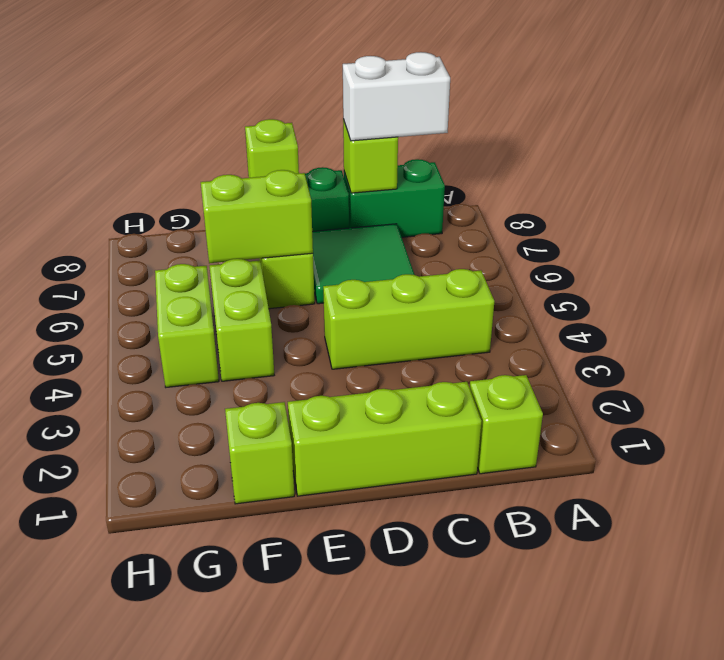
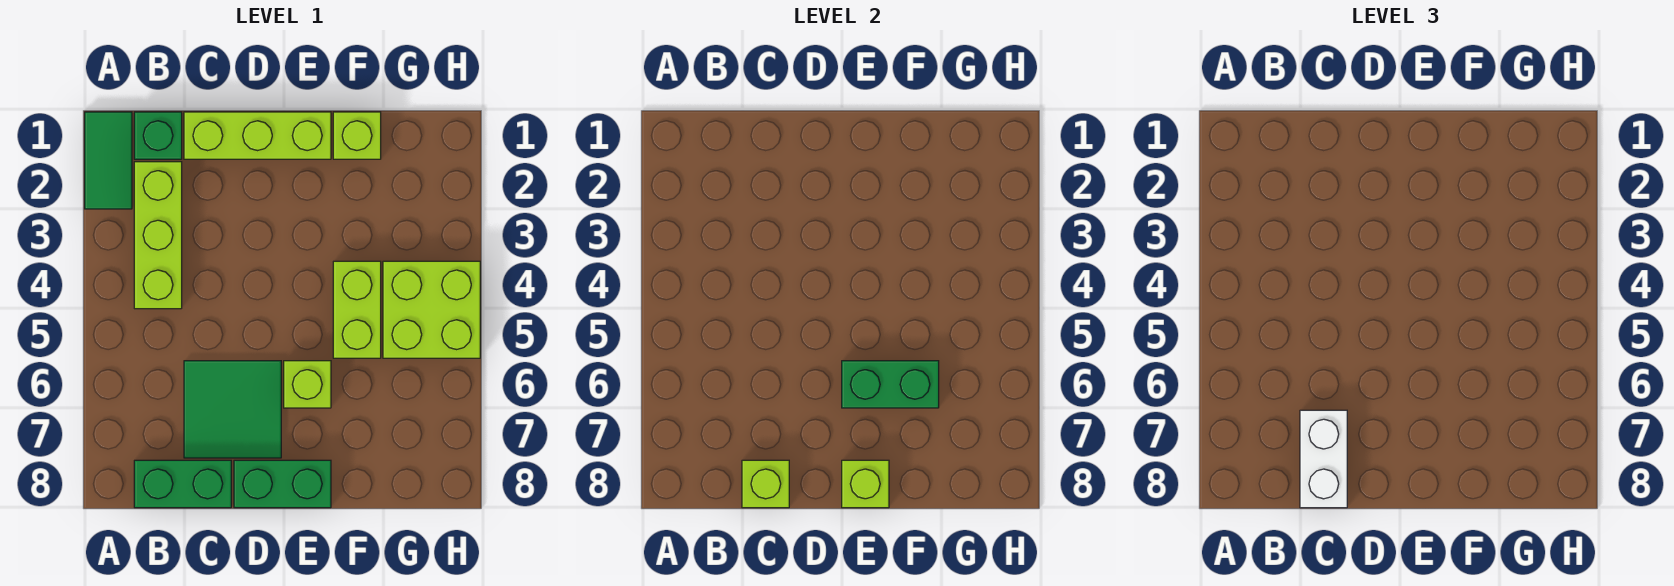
none -> green tile A1:A2 level 1
lime brick B1 level 1 -> green brick B1 level 1
lime brick B4:D4 level 1 -> lime brick B2:B4 level 1
white brick B8:C8 level 3 -> white brick C7:C8 level 3
lime brick E6:F6 level 2 -> green brick E6:F6 level 2
lime brick G4:G5 level 1 -> lime brick G4:H5 level 1

